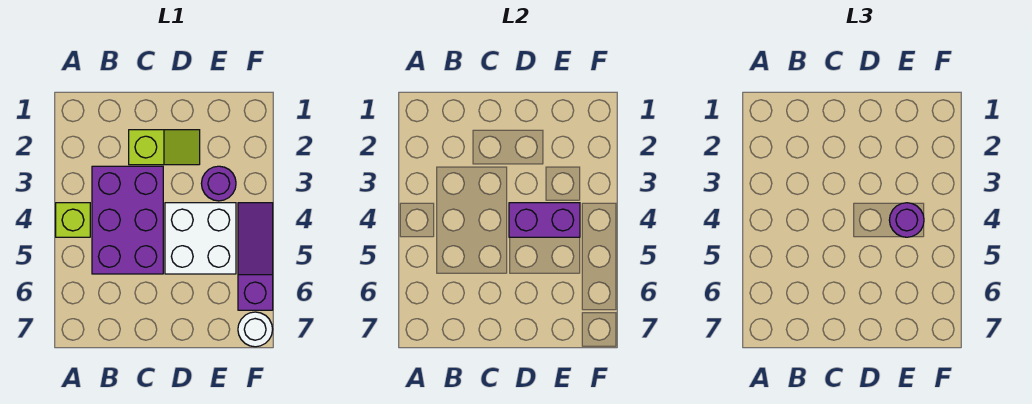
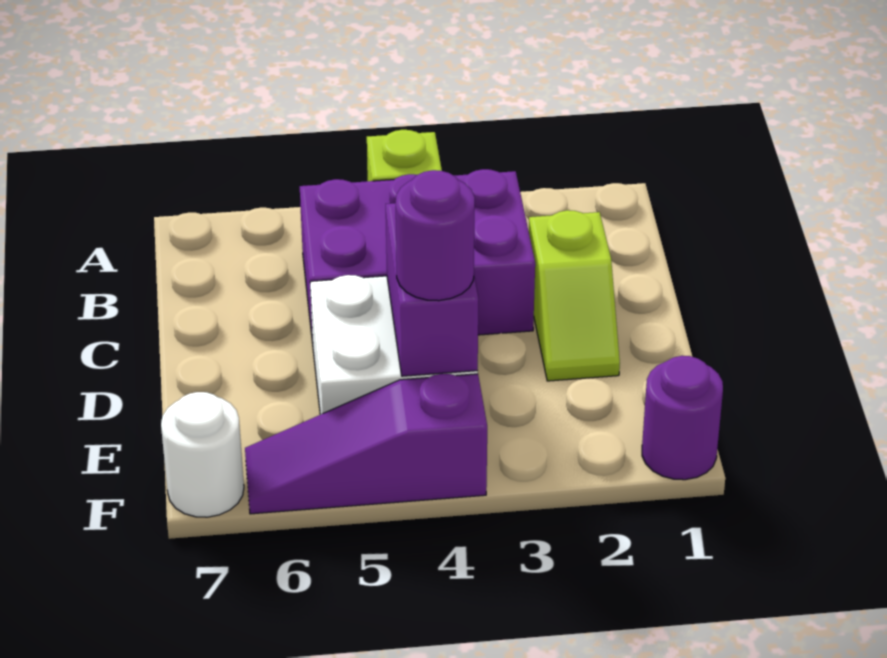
purple round brick E3 level 1 -> purple round brick F1 level 1
purple slope F4:F6 level 1 top 6 -> purple slope F4:F6 level 1 top 4

